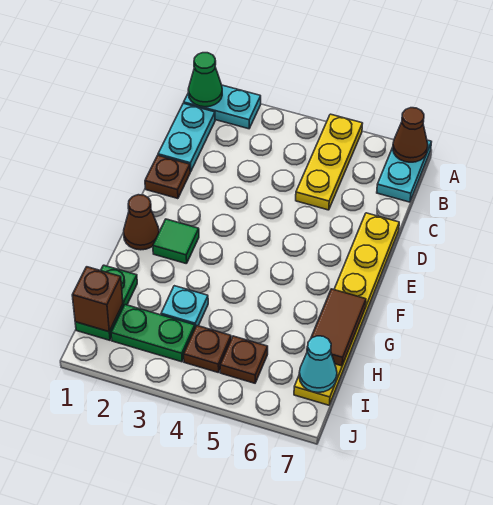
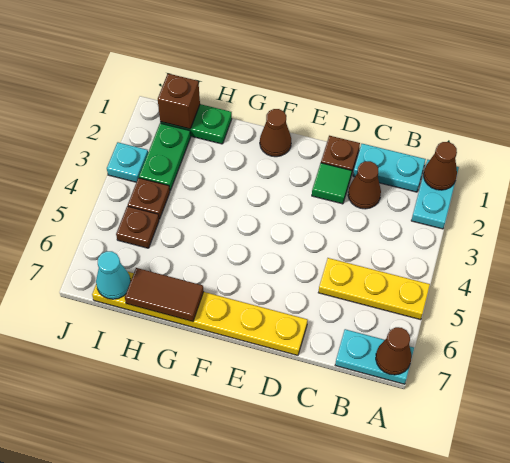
green cone A1 level 2 -> brown cone A1 level 2
none -> brown cone C2 level 1
green tile F2 level 1 -> green tile D2 level 1
cyan plate H3 level 1 -> cyan plate J3 level 1

